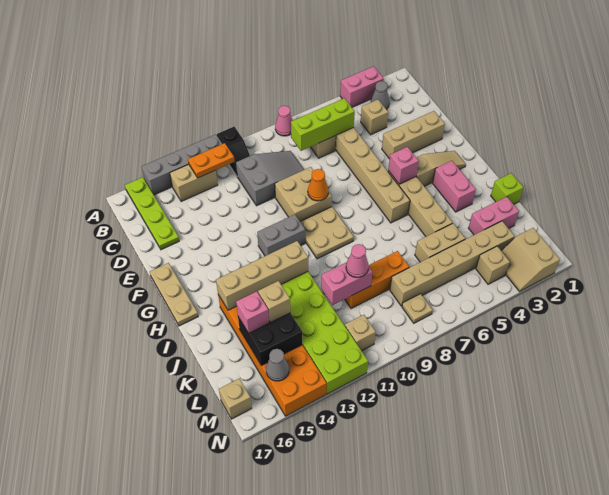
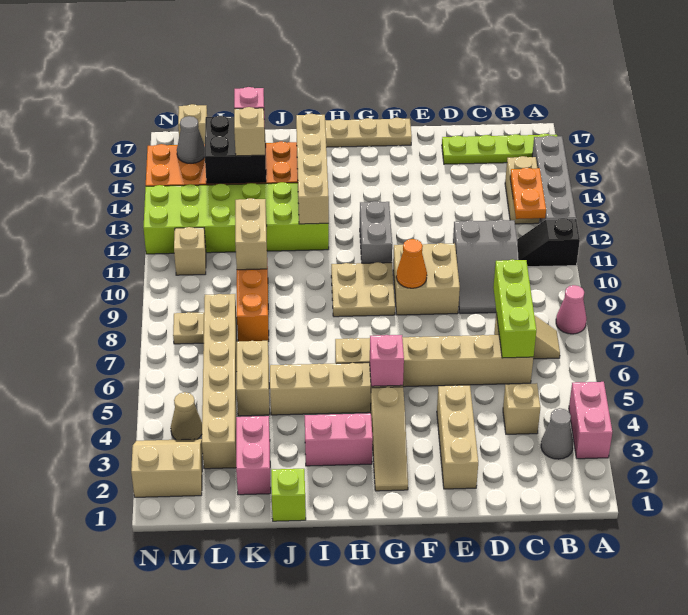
pink brick K10:K11 level 2 -> tan brick K10:K11 level 2
pink cone K10 level 3 -> none
tan brick M4 level 1 -> tan cone M4 level 1

